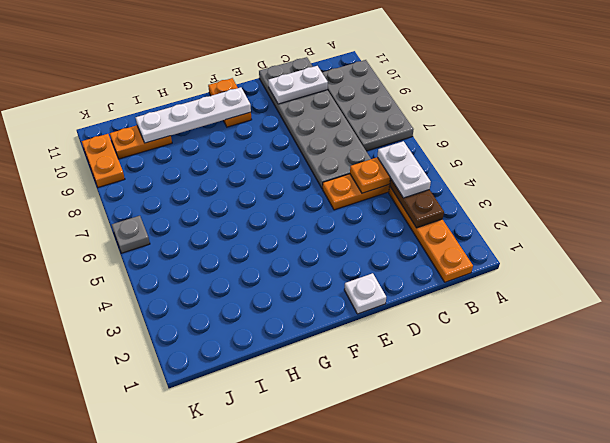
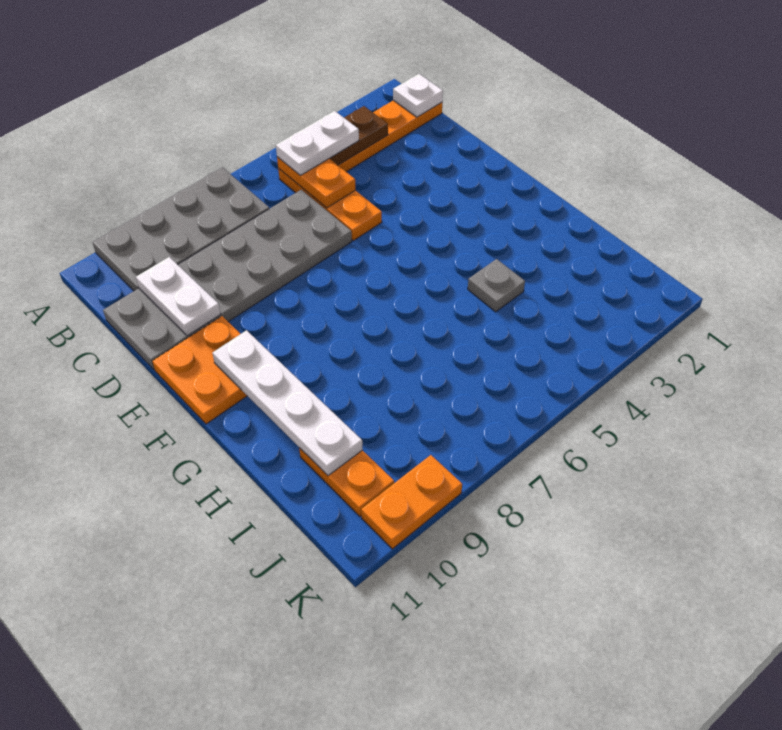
white plate E1 level 1 -> white plate B1 level 2
orange plate F10:F11 level 1 -> orange plate E10:F11 level 1
grey plate K6 level 1 -> grey plate H4 level 1

